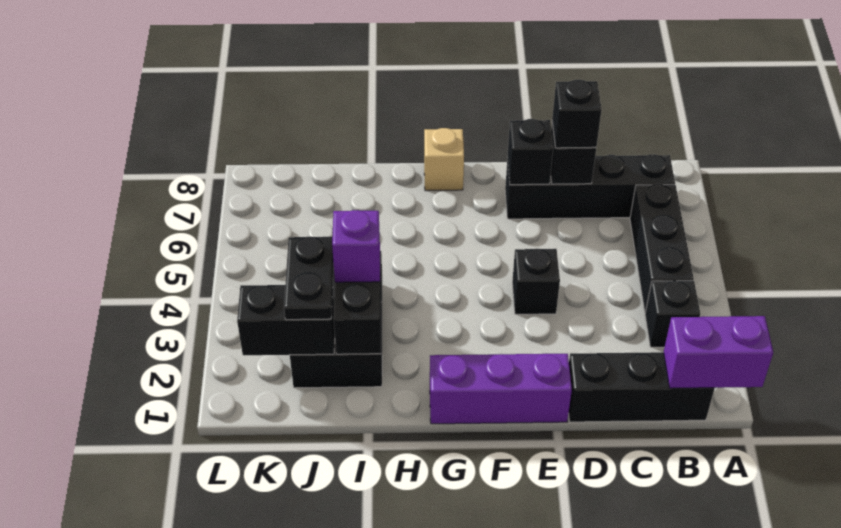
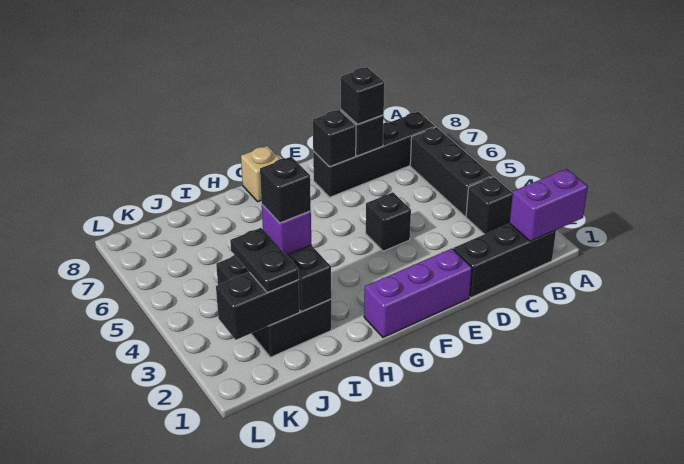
none -> black brick I3 level 4

